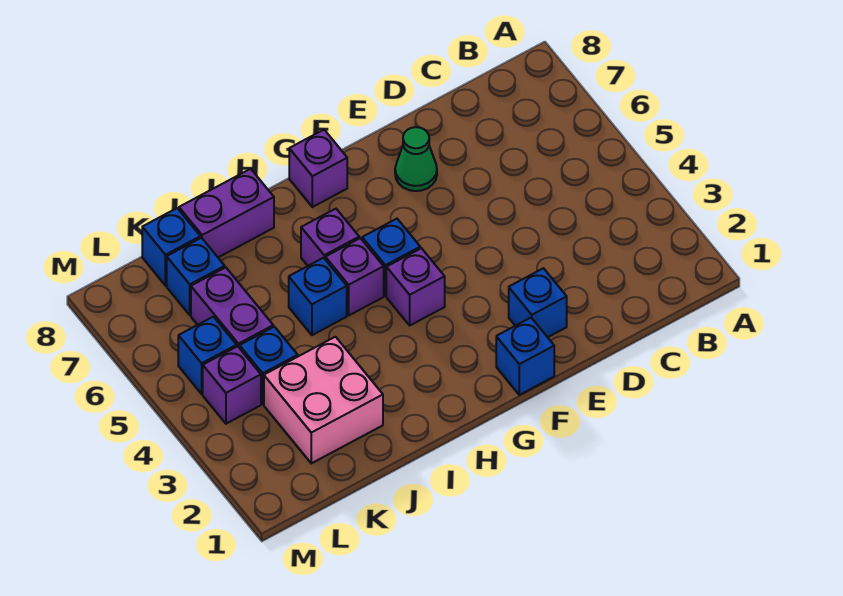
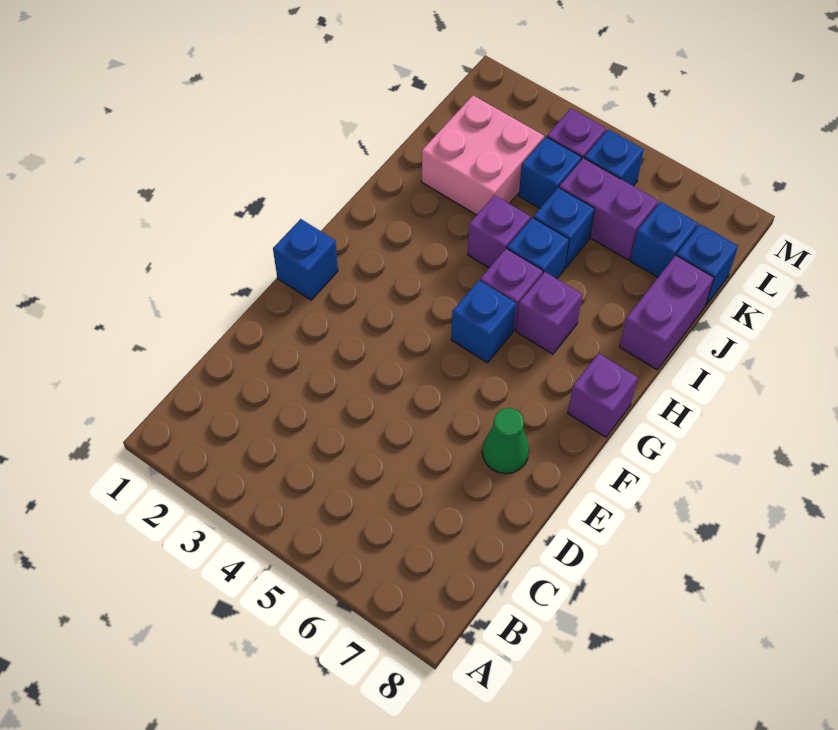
blue brick E2 level 1 -> blue brick J5 level 1
purple brick G4 level 1 -> purple brick I4 level 1

